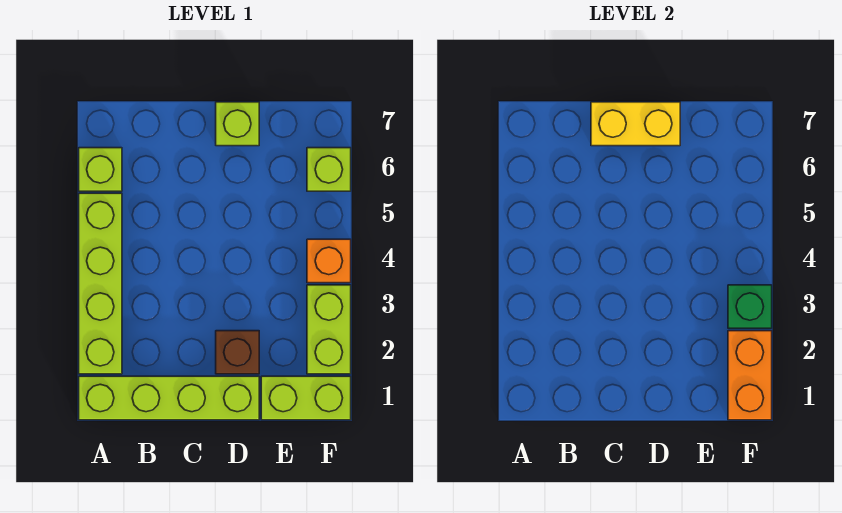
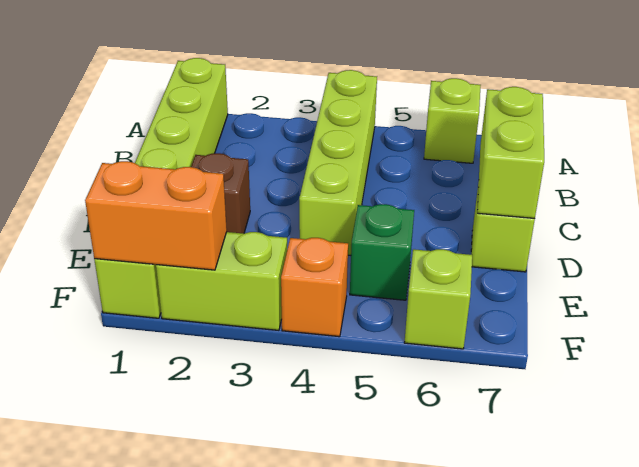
lime brick A2:A5 level 1 -> lime brick A4:D4 level 1
yellow brick C7:D7 level 2 -> lime brick C7:D7 level 2
green brick F3 level 2 -> green brick E5 level 1

